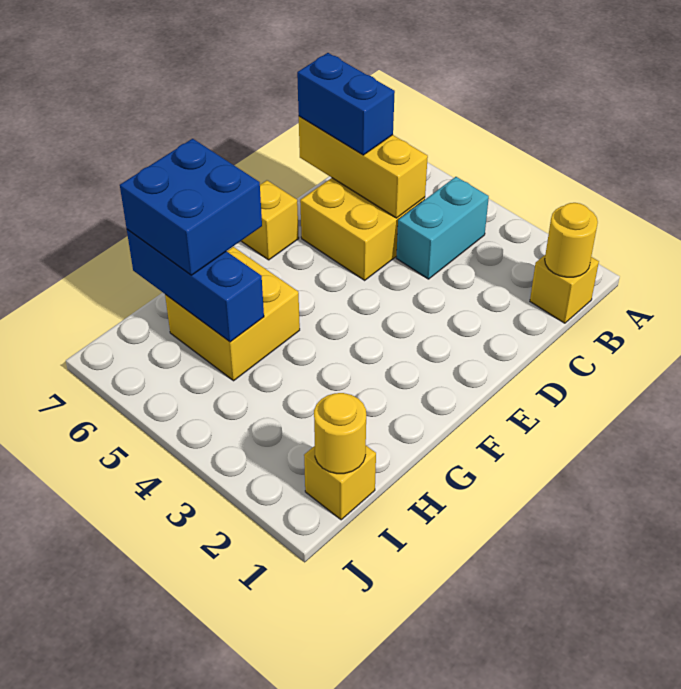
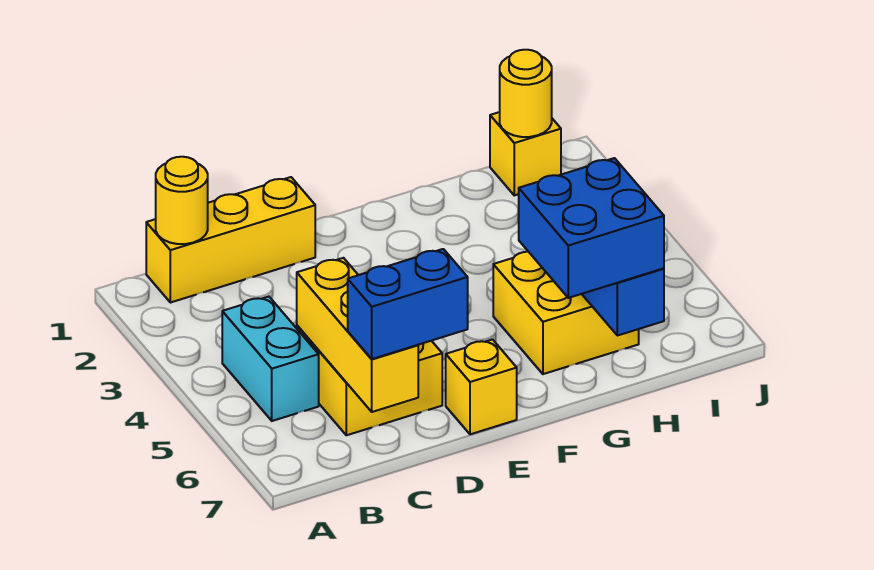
yellow brick B1 level 1 -> yellow brick B1:D1 level 1
cyan brick B4:C4 level 1 -> cyan brick B4:B5 level 1
blue brick C6:C7 level 3 -> blue brick C7:D7 level 3

